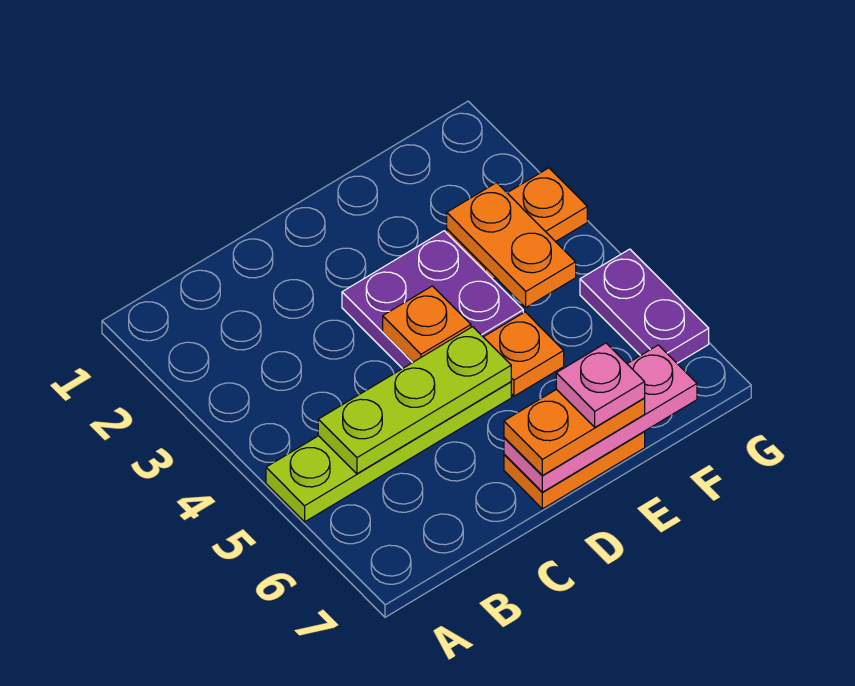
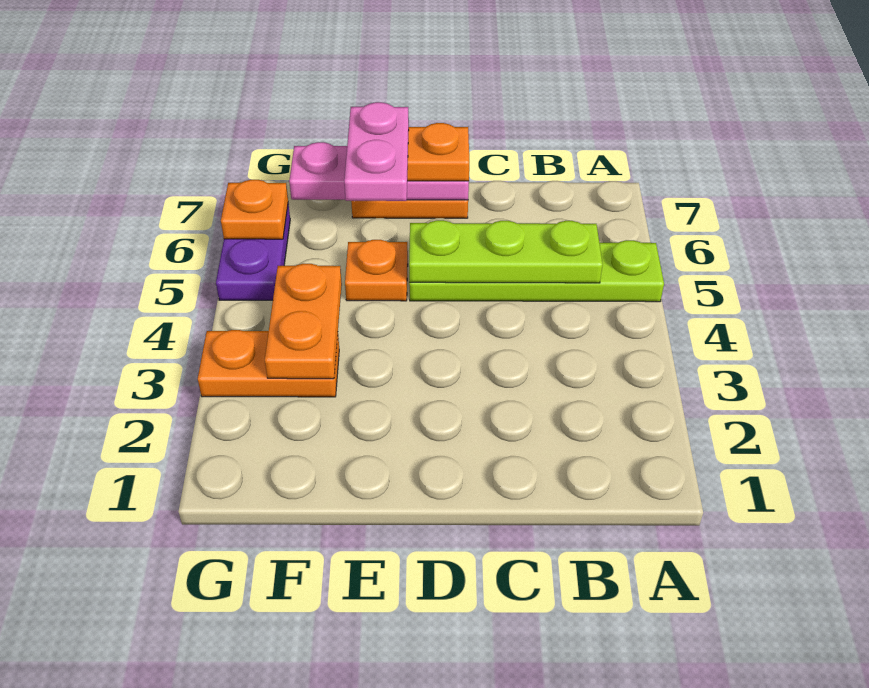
purple plate D3:E4 level 1 -> none
orange plate D4 level 2 -> orange plate G6 level 2
pink plate E7 level 4 -> pink plate E6:E7 level 4

